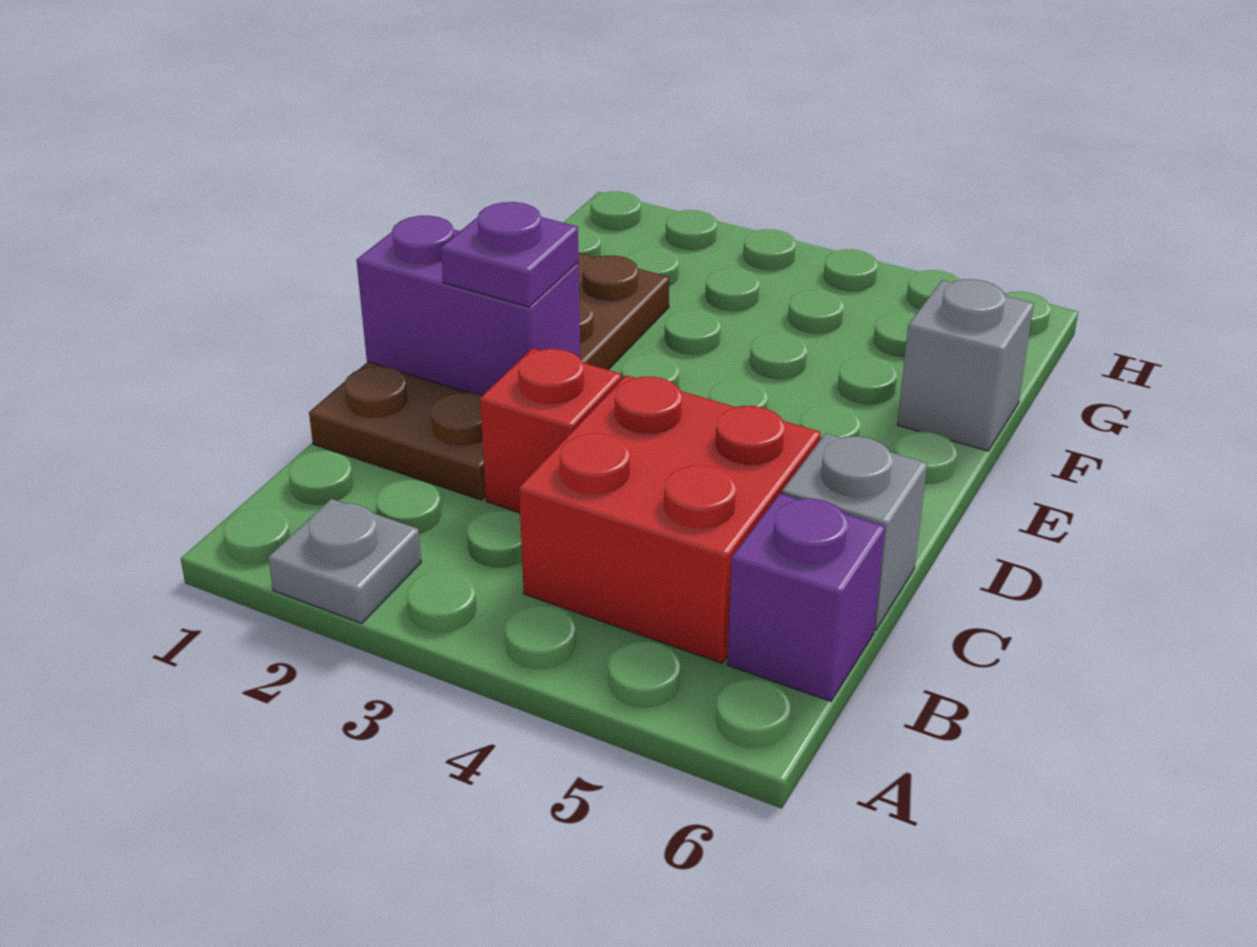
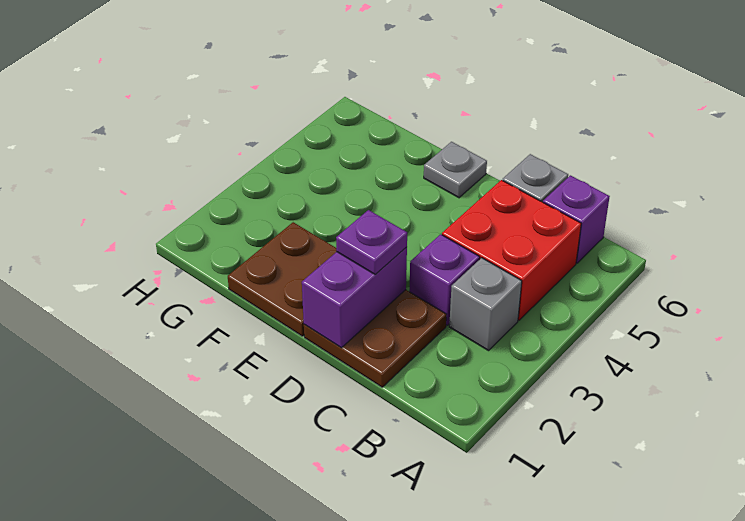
grey plate A2 level 1 -> grey plate E6 level 1
red brick C3 level 1 -> purple brick C3 level 1
grey brick F6 level 1 -> grey brick B3 level 1

